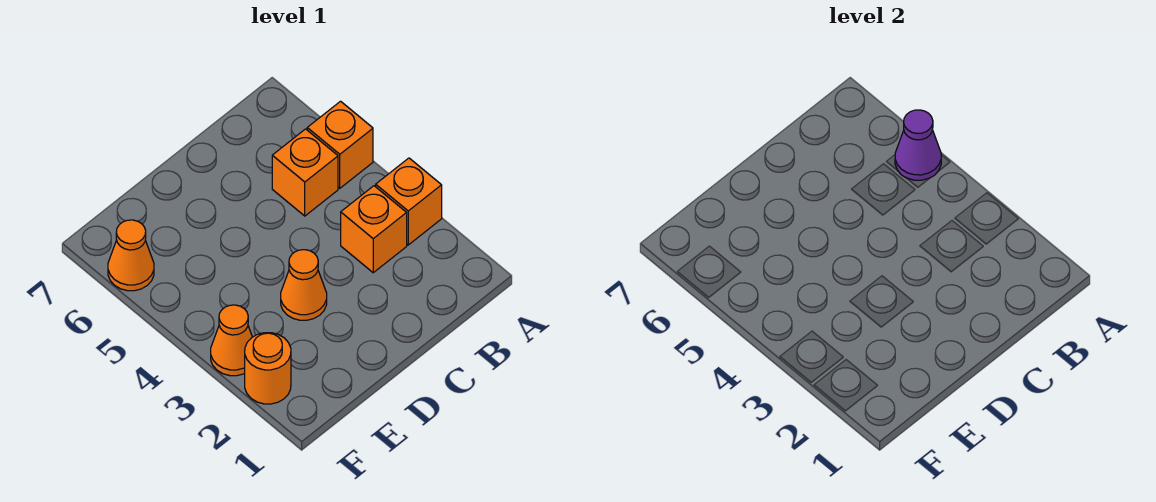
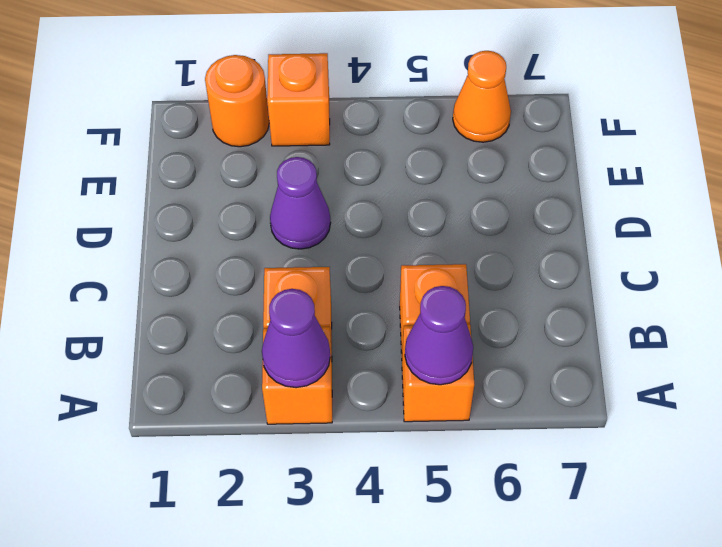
none -> purple cone A3 level 2
orange cone D3 level 1 -> purple cone D3 level 1
orange cone F3 level 1 -> orange brick F3 level 1

